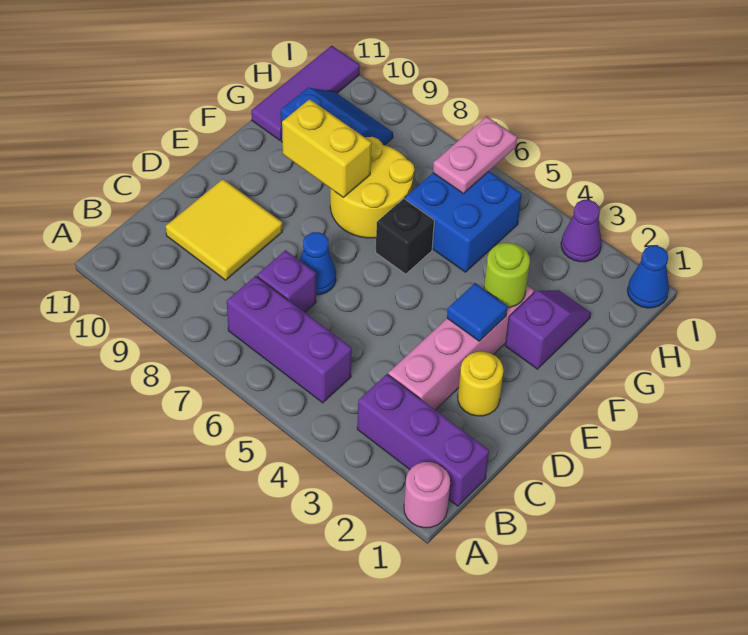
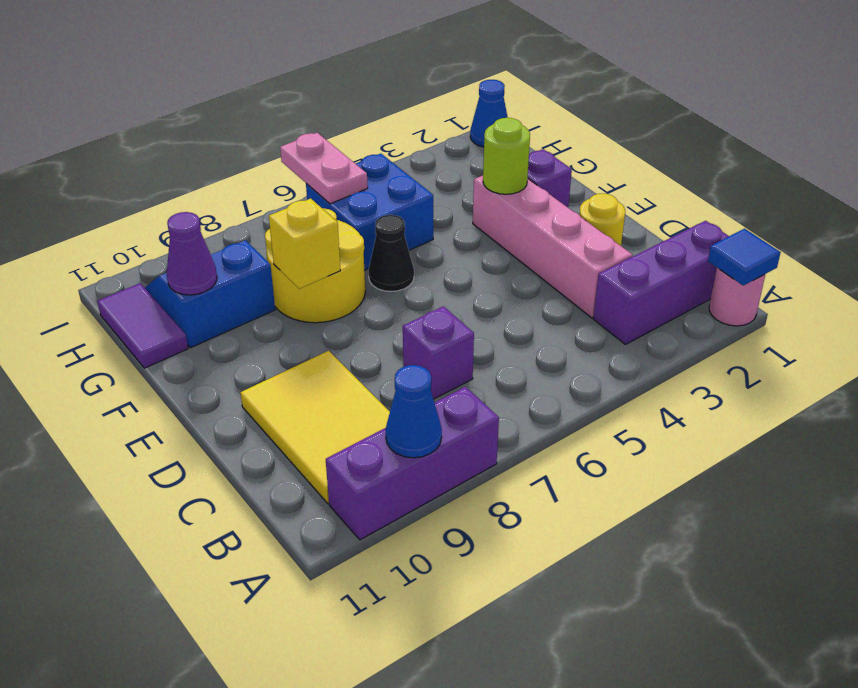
purple brick B5:B7 level 1 -> purple brick A8:A10 level 1
yellow tile C9:D10 level 1 -> yellow tile B9:D10 level 1
blue cone D7 level 1 -> blue cone A9 level 2
blue tile E3 level 2 -> blue tile A1 level 2
black brick F6 level 1 -> black cone F6 level 1
yellow brick F8:F9 level 2 -> yellow brick F8 level 2
purple tile G11:I11 level 1 -> purple tile G11:H11 level 1
purple cone I3 level 1 -> purple cone G10 level 2

